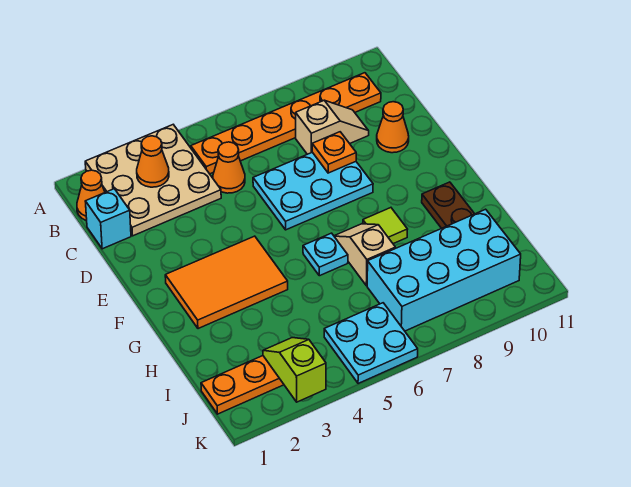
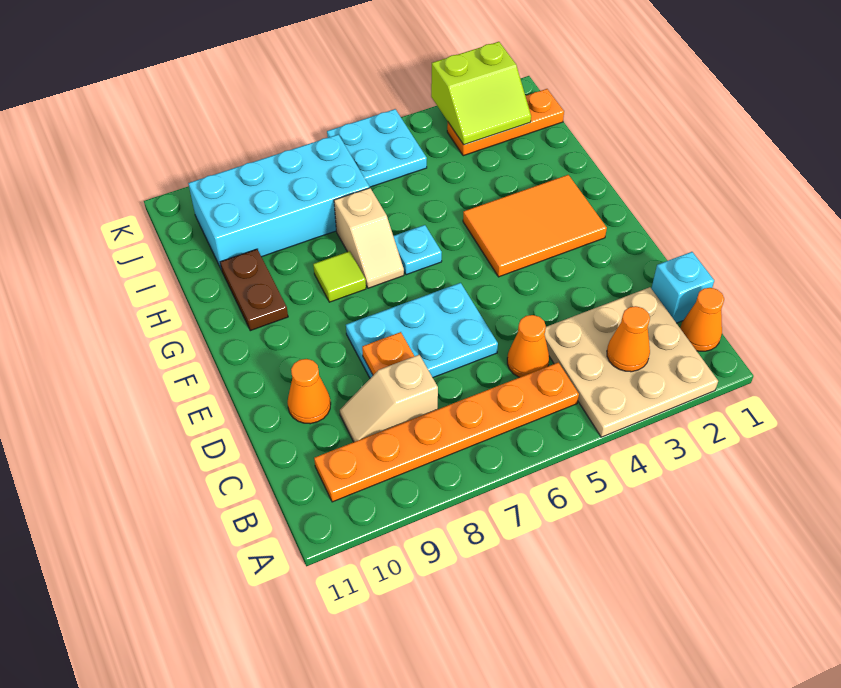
lime slope J3:K3 level 2 top K -> lime slope J2:K3 level 2 top K

